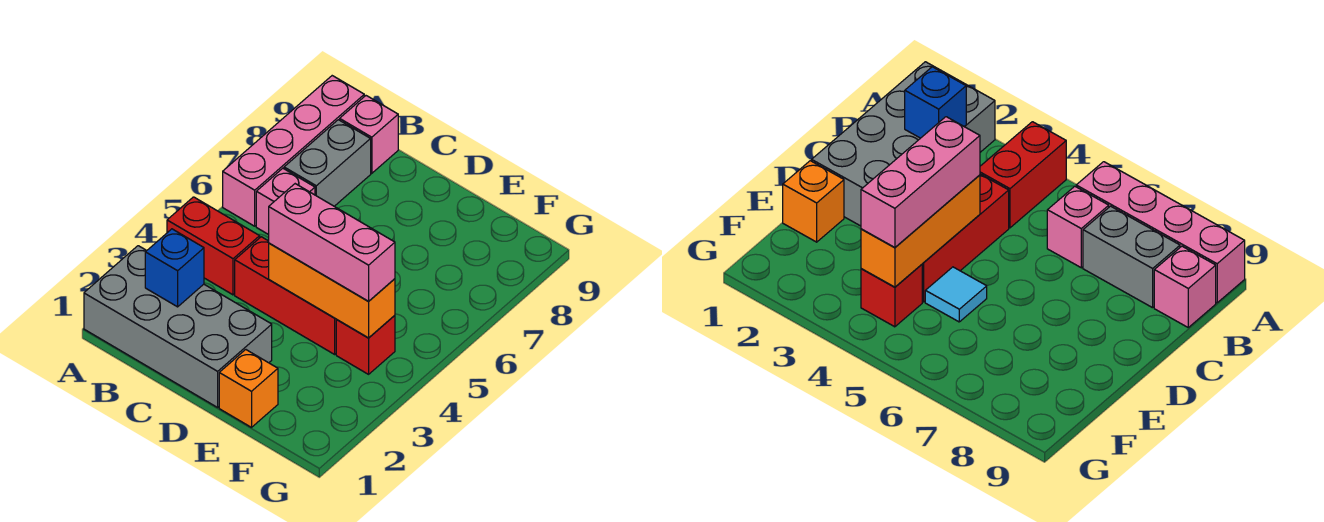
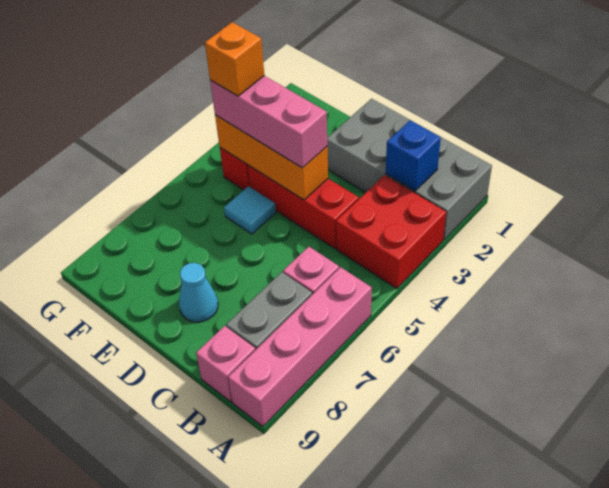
red brick A4:B4 level 1 -> red brick A3:B4 level 1
none -> cyan cone D8 level 1
orange brick E1 level 1 -> orange brick F4 level 4

